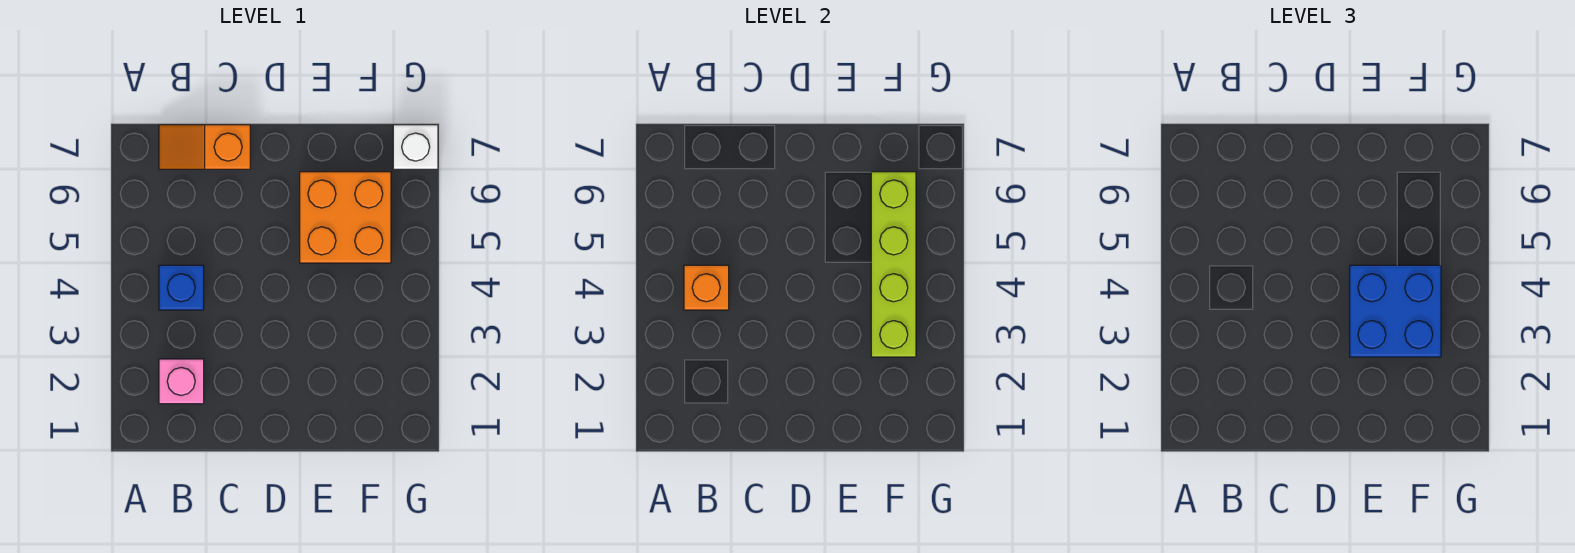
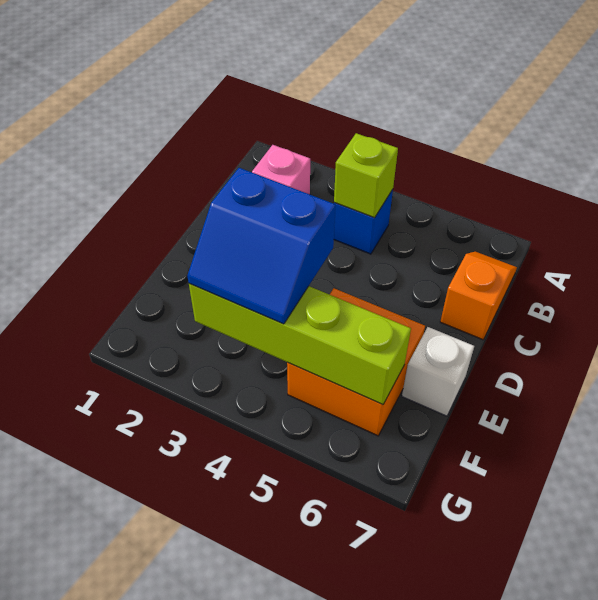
orange brick B4 level 2 -> lime brick B4 level 2
blue brick E3:F4 level 3 -> blue slope E3:F4 level 3 top E
white brick G7 level 1 -> white brick E7 level 1

